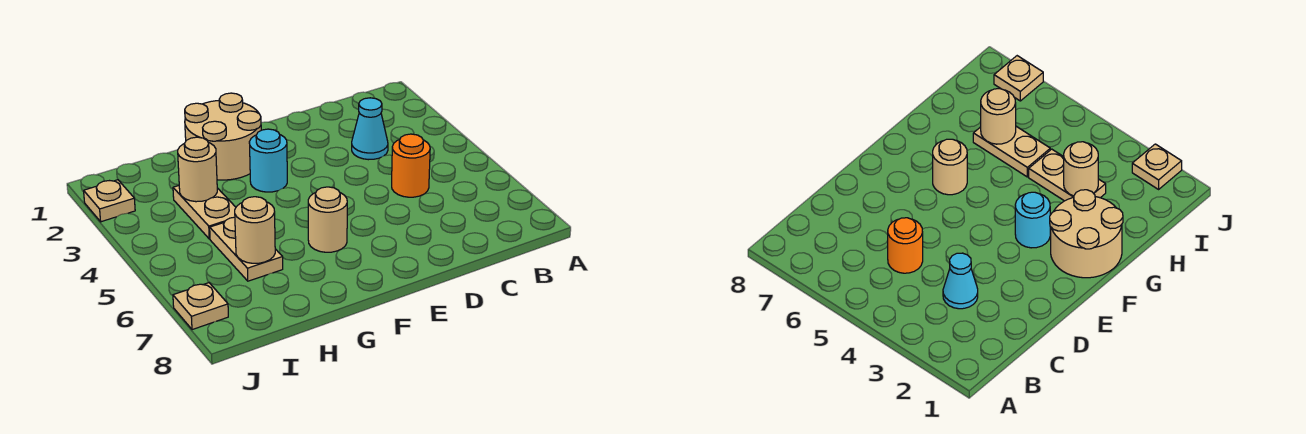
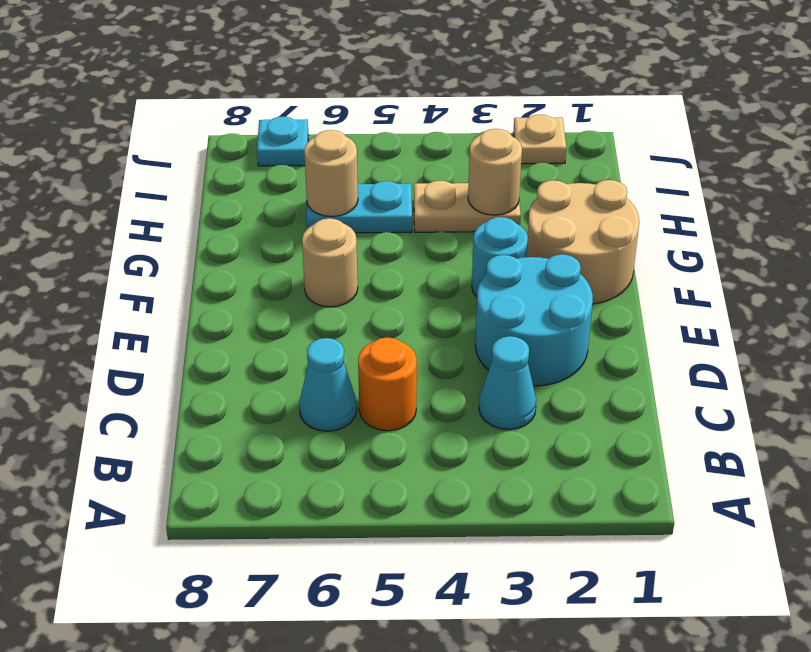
none -> cyan cone C6 level 1
none -> cyan round brick D2:E3 level 1
tan plate H5:H6 level 1 -> cyan plate H5:H6 level 1
tan plate J7 level 1 -> cyan plate J7 level 1

